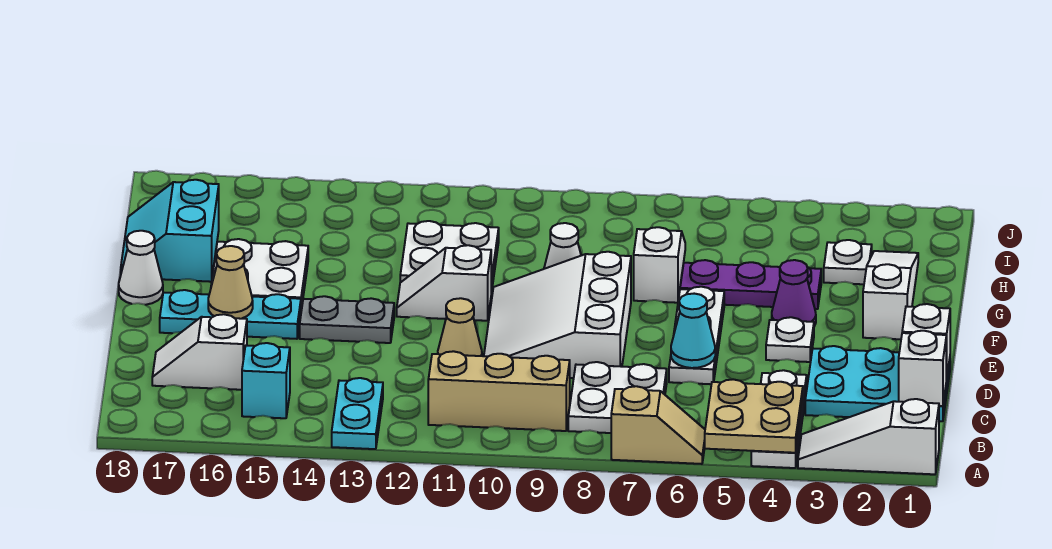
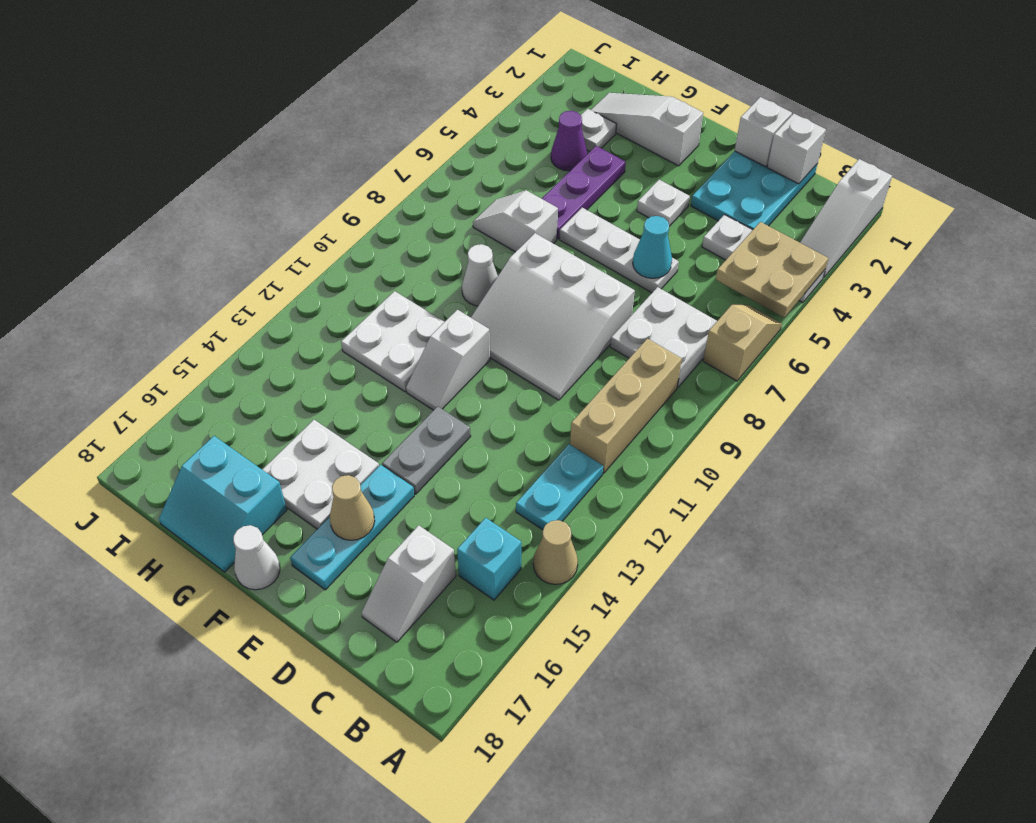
cyan plate A13:B13 level 1 -> cyan plate B12:B13 level 1
tan cone D11 level 1 -> tan cone A14 level 1
purple cone F4 level 1 -> purple cone H4 level 1

